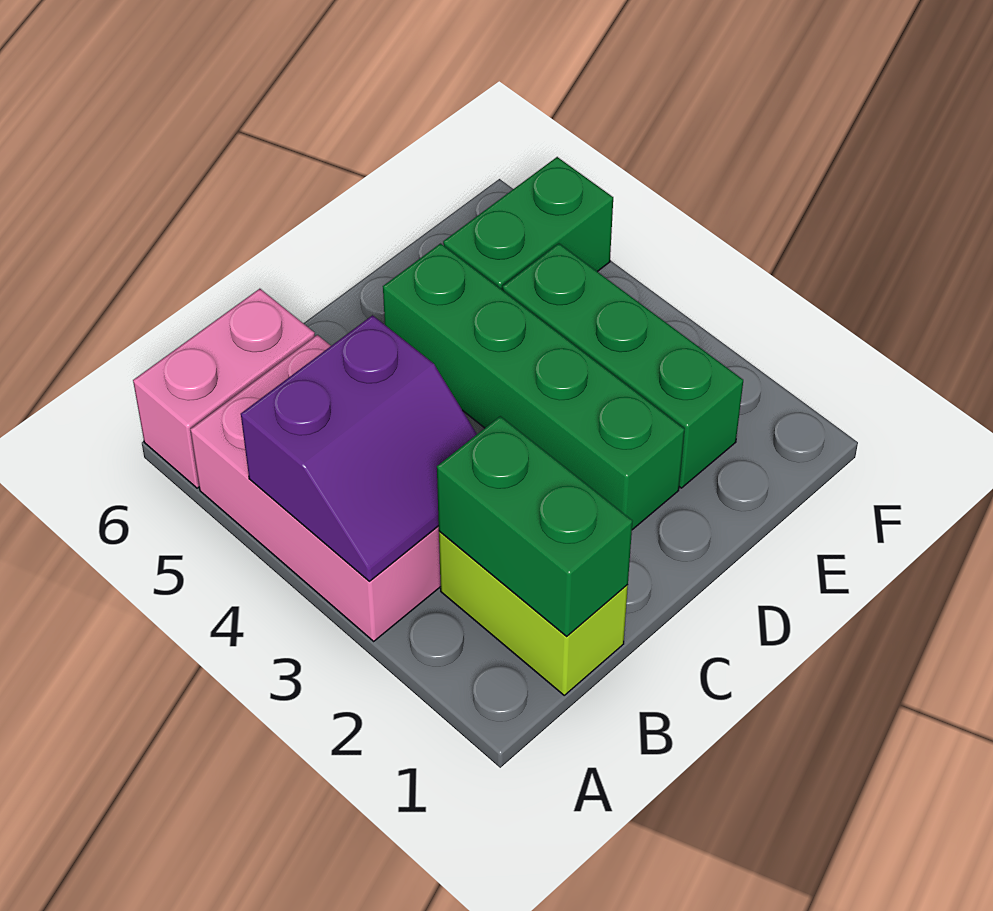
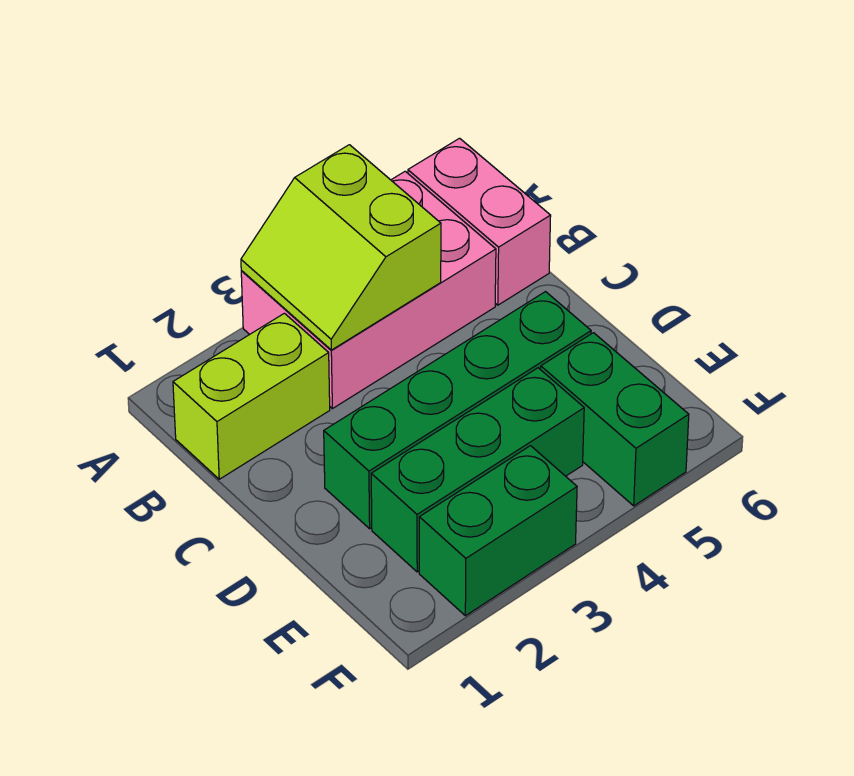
purple slope A3:B4 level 2 top 4 -> lime slope A3:B4 level 2 top 4
green brick B1:B2 level 2 -> green brick F2:F3 level 1

